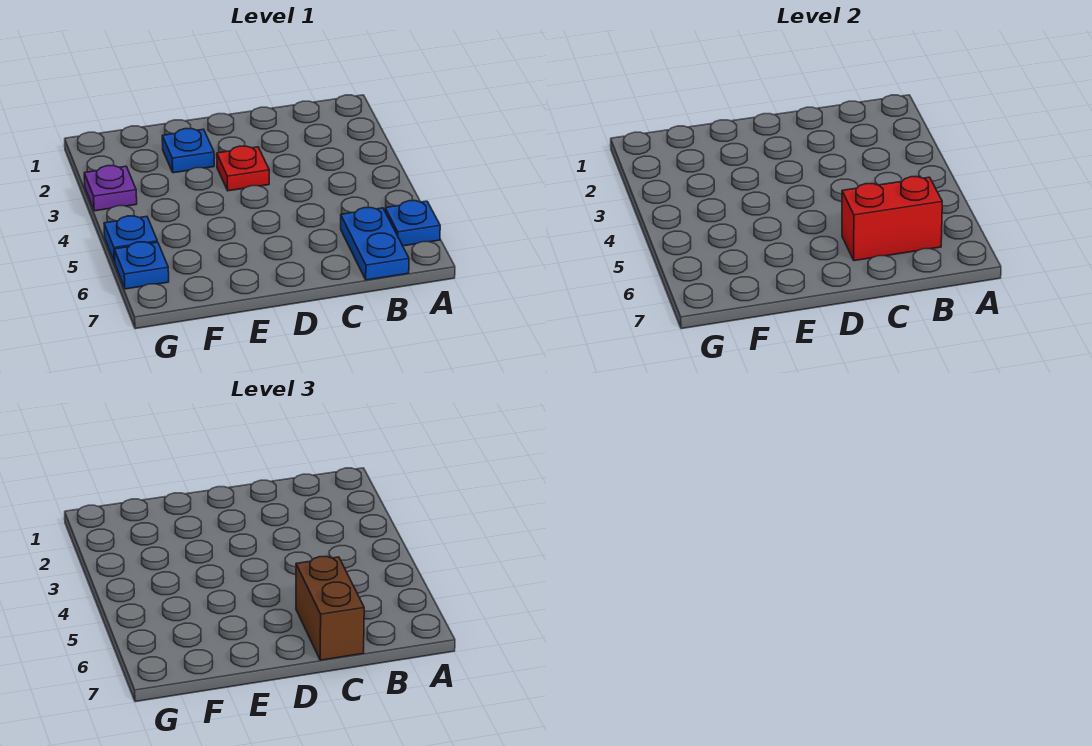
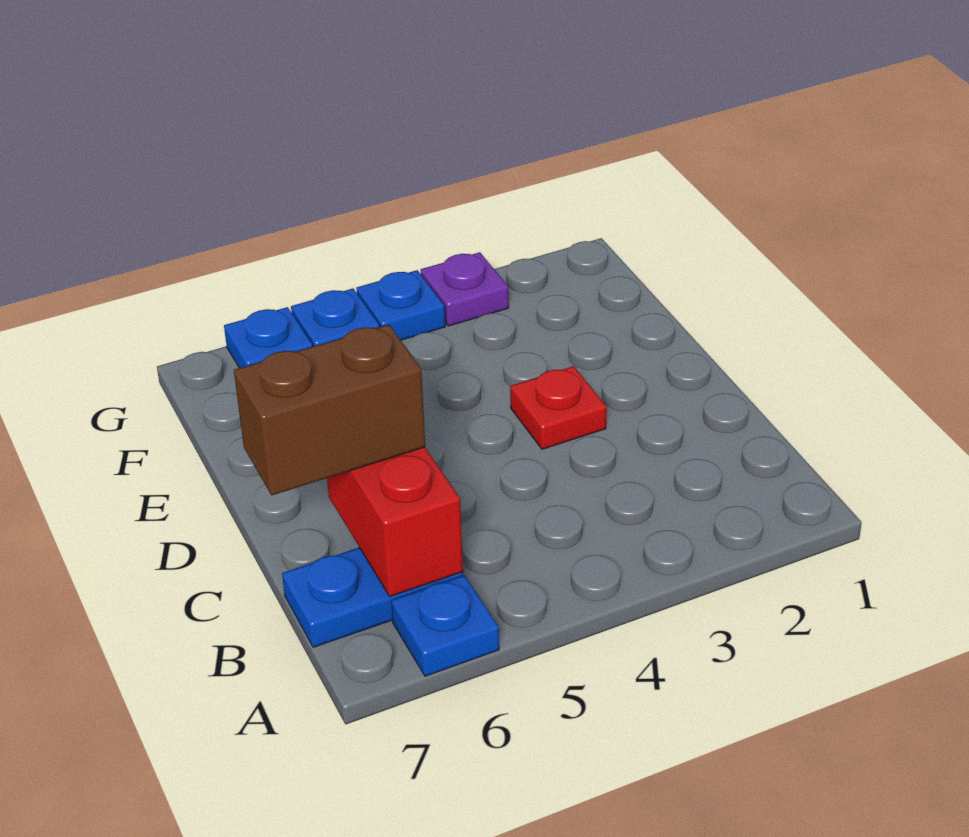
blue plate E2 level 1 -> blue plate G4 level 1

